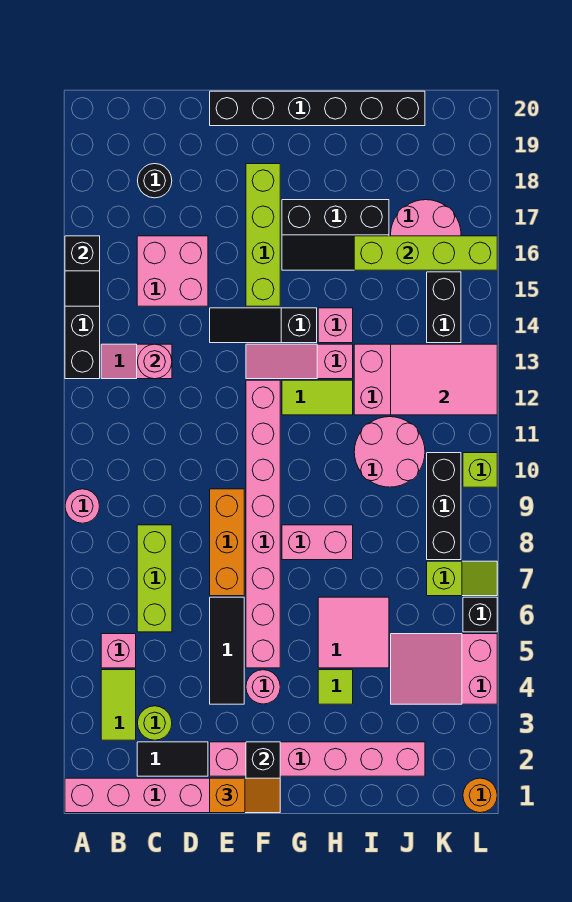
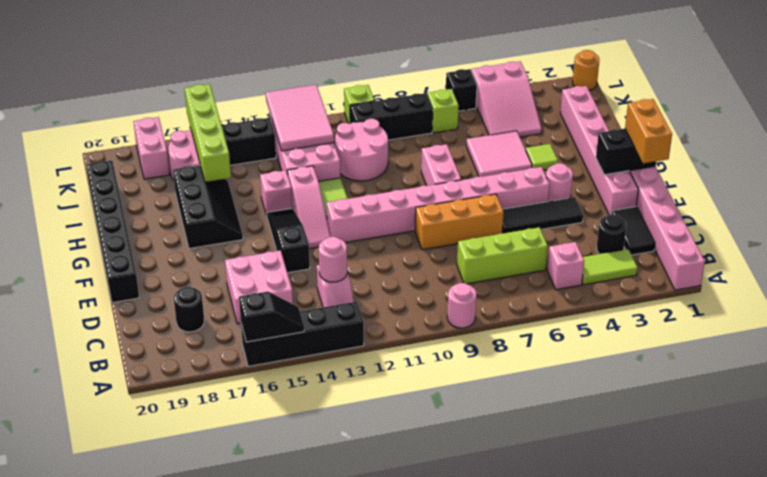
lime round brick C3 level 1 -> black round brick C3 level 1
orange slope E1:F1 level 3 top E -> orange brick E1:F1 level 3
black slope E14:G14 level 1 top G -> black slope E14:G14 level 1 top E
lime brick F15:F18 level 1 -> none
none -> pink brick K18:L18 level 1

